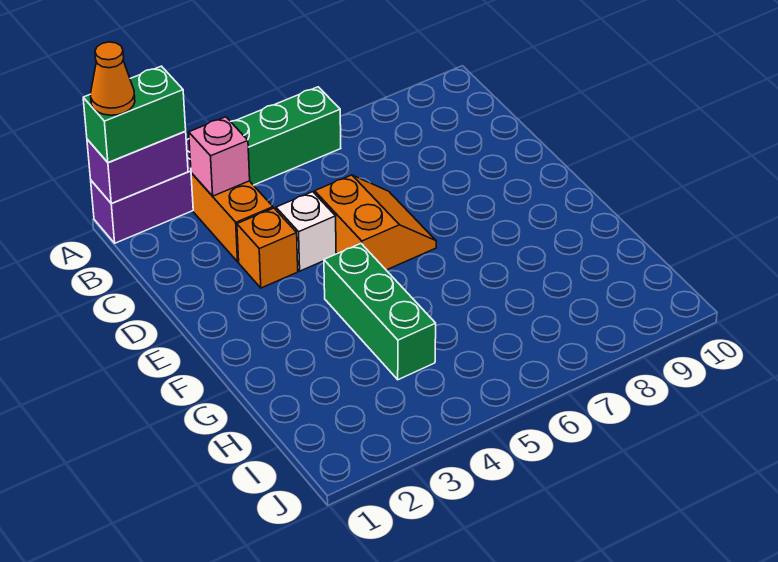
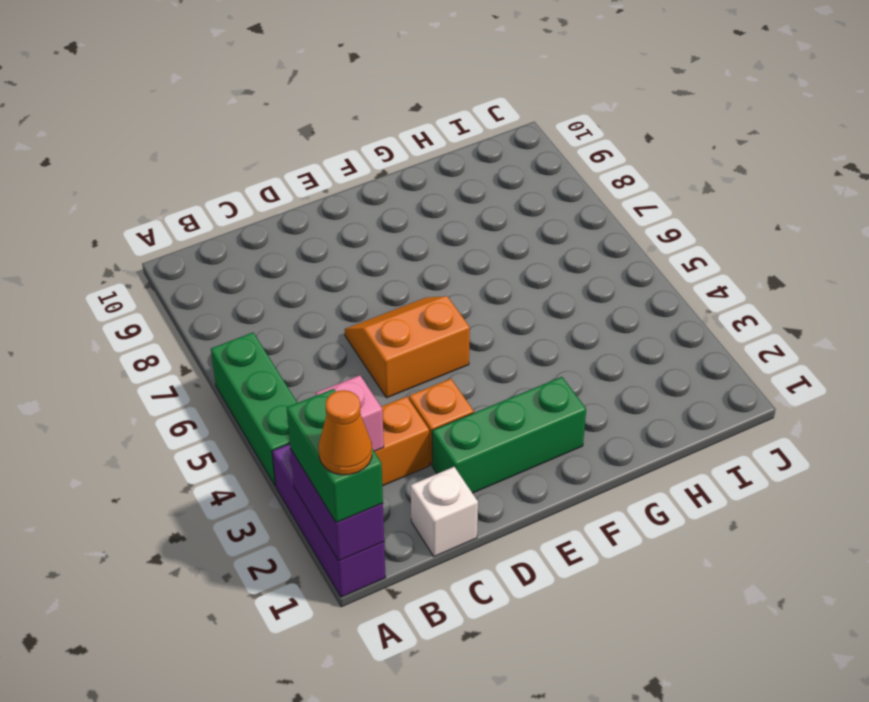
white brick D4 level 1 -> white brick C1 level 1
green brick F4:H4 level 1 -> green brick D2:F2 level 1

